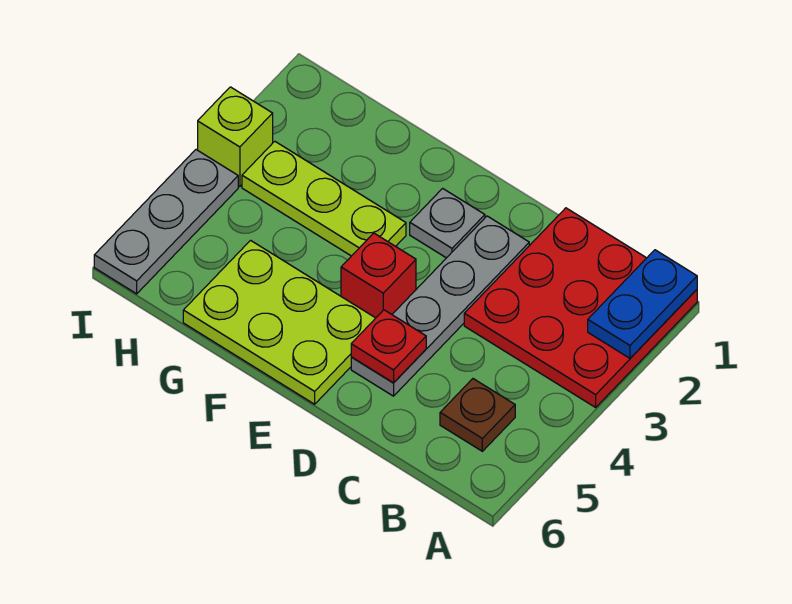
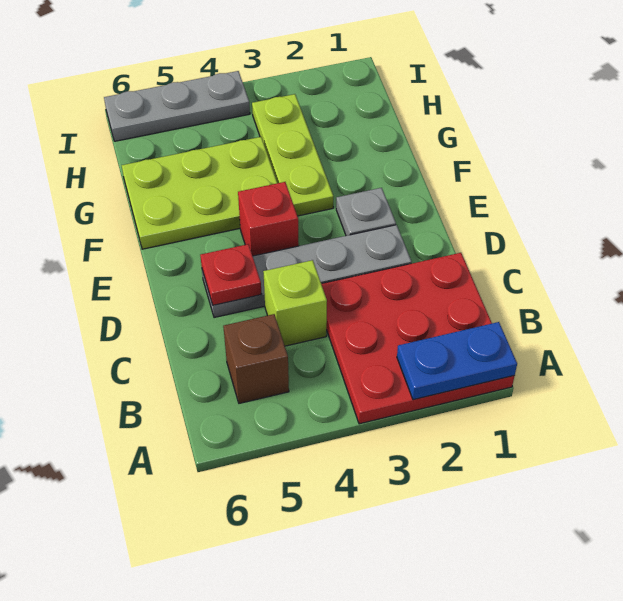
brown plate B5 level 1 -> brown brick B5 level 1
lime plate E5:G6 level 1 -> lime plate F4:G6 level 1
lime brick I3 level 1 -> lime brick C4 level 1

